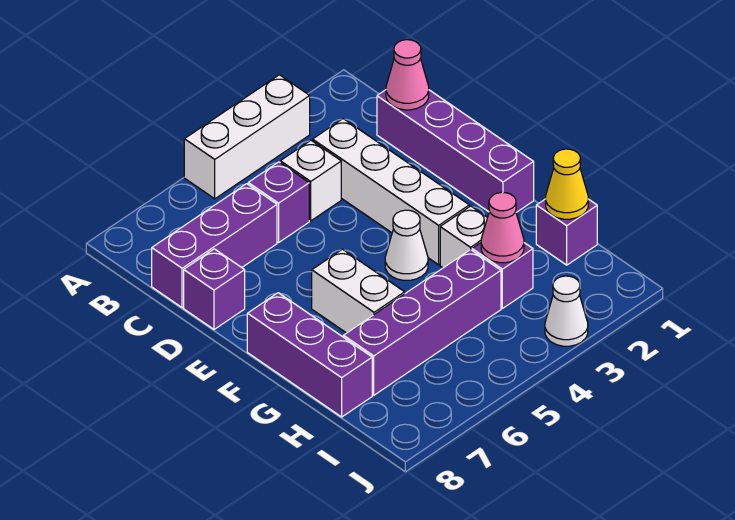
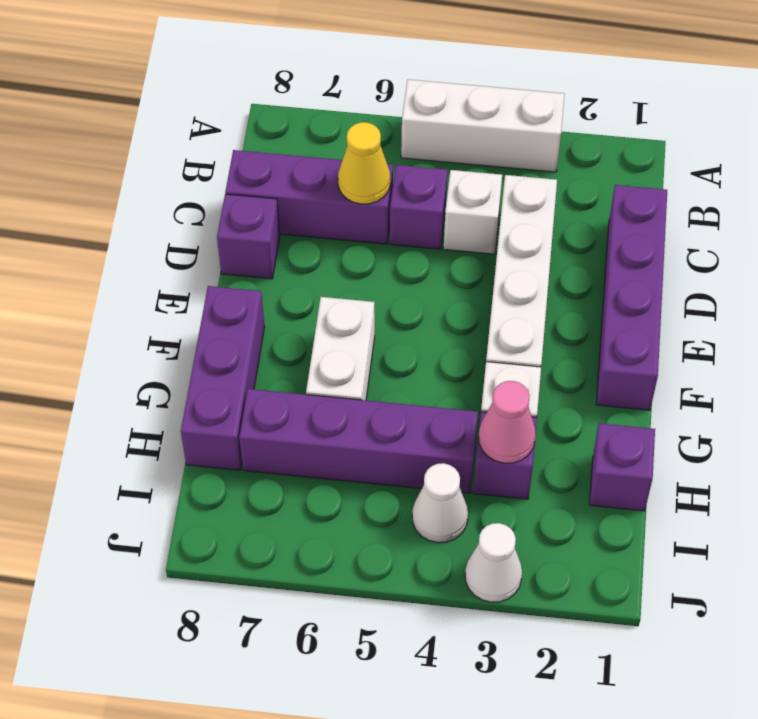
pink cone C1 level 2 -> none
white cone F4 level 1 -> white cone I4 level 1
yellow cone H1 level 2 -> yellow cone C6 level 2

